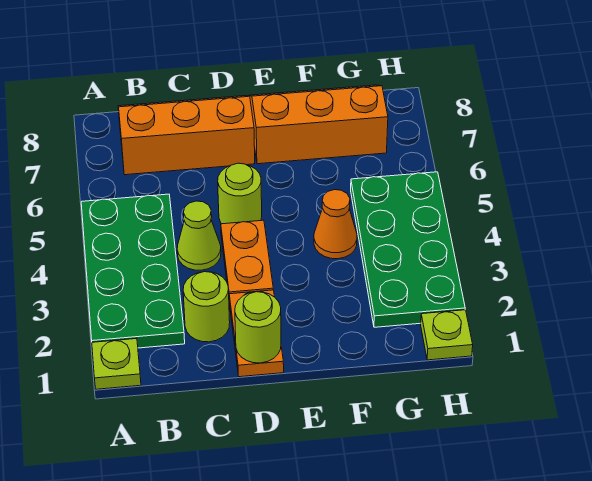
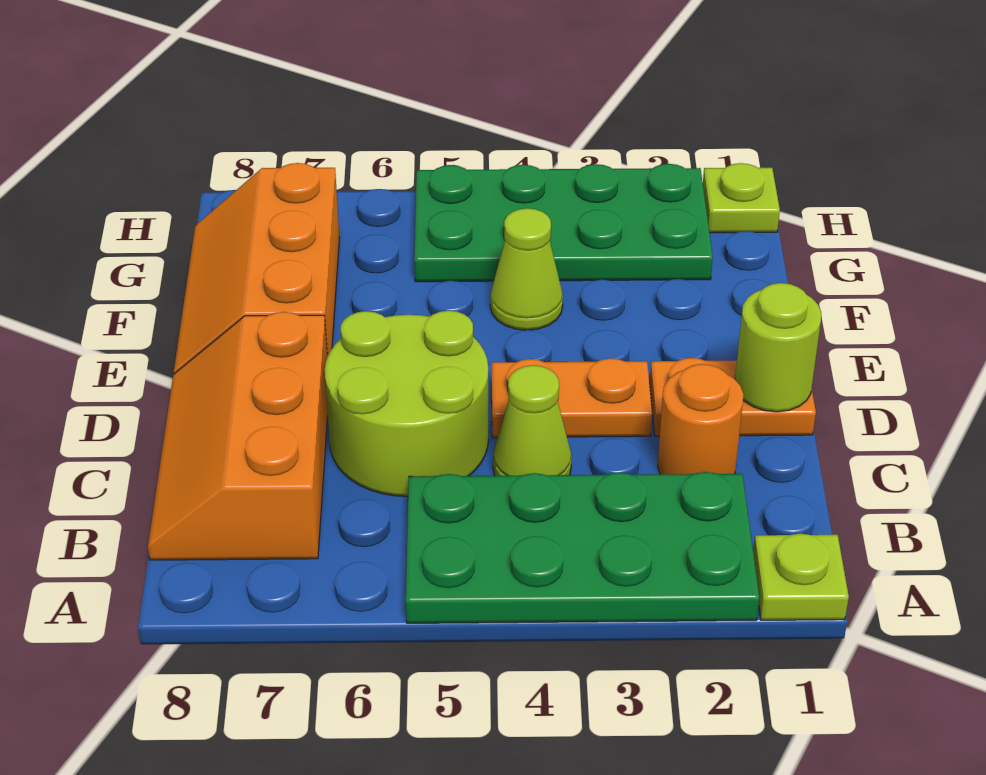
lime round brick C2 level 1 -> orange round brick C2 level 1
lime round brick D5 level 1 -> lime round brick C5:D6 level 1
orange cone F4 level 1 -> lime cone F4 level 1

